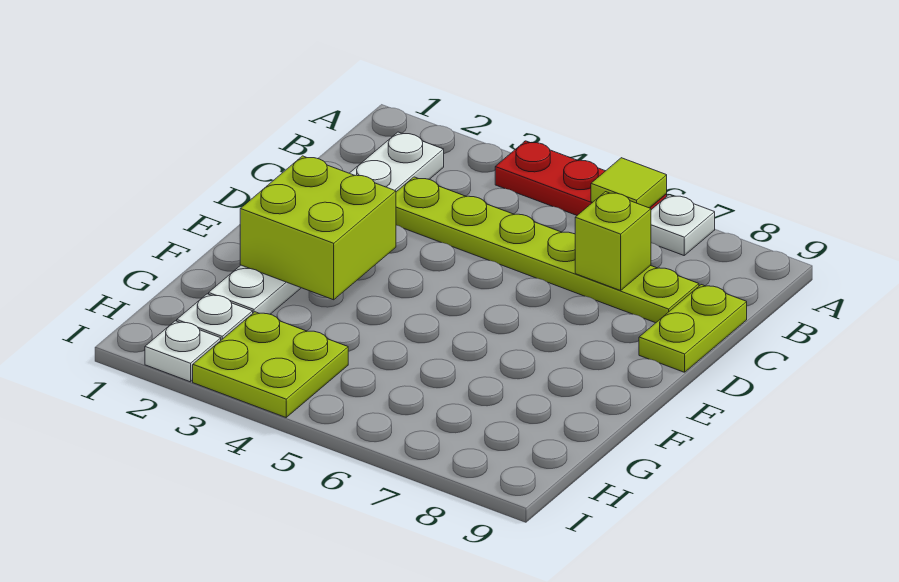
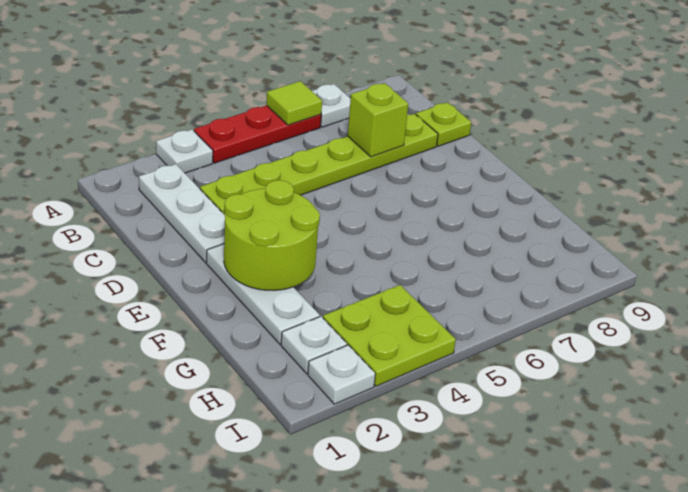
none -> white plate A3 level 1
lime plate C9:D9 level 1 -> lime plate C9 level 1
lime brick E2:F3 level 2 -> lime round brick E2:F3 level 2

